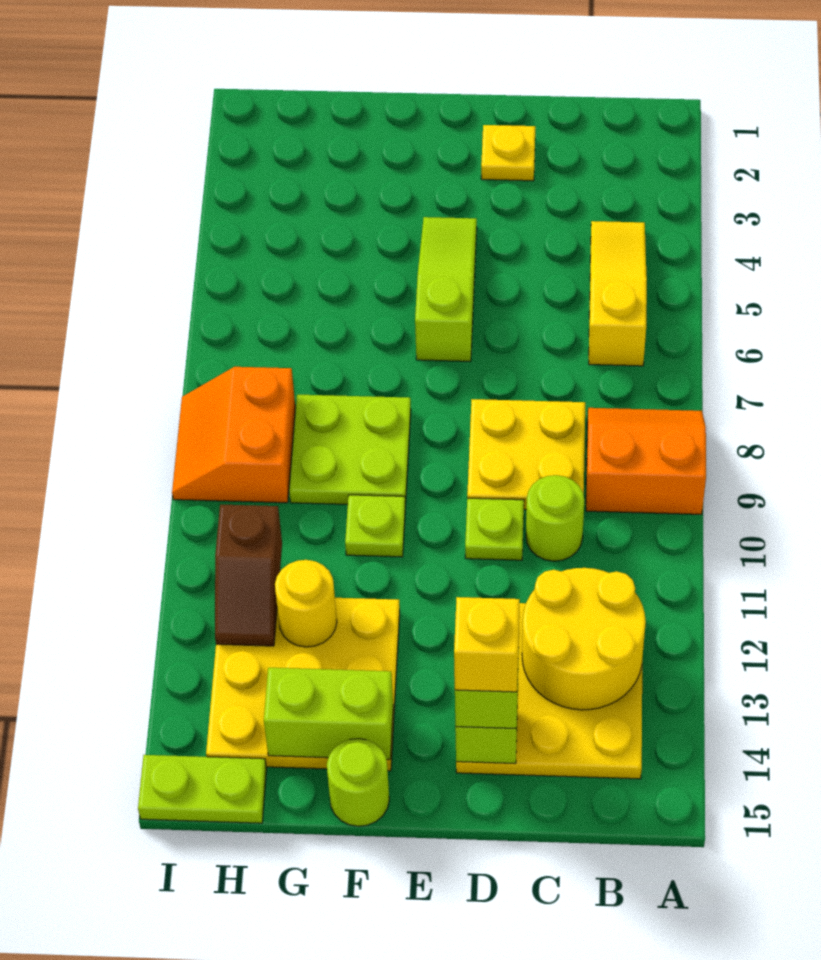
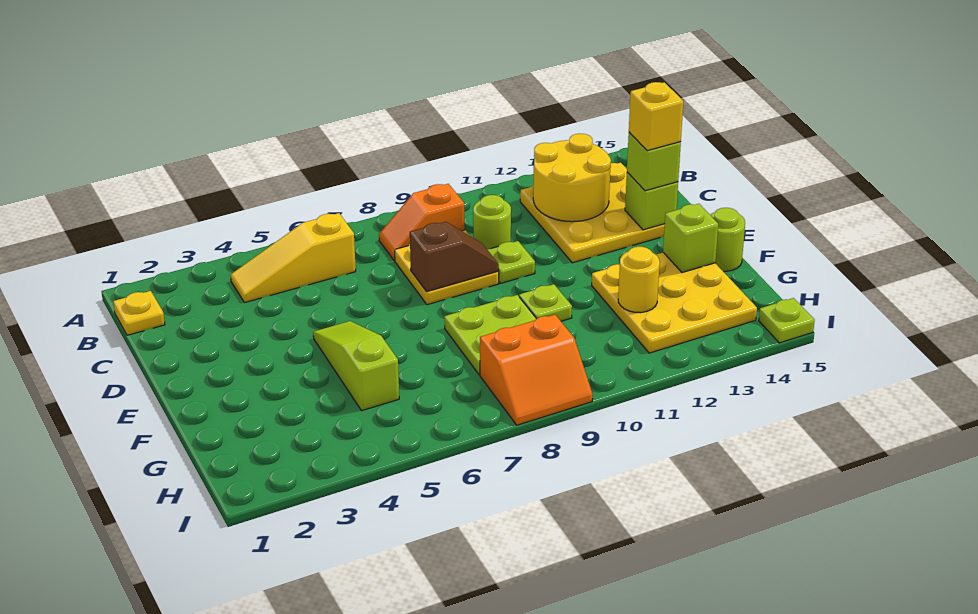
orange slope A8:B9 level 1 top 9 -> orange slope B8:B9 level 1 top 9
yellow plate D2 level 1 -> yellow plate B1 level 1
lime slope E4:E6 level 1 top 6 -> lime slope E5:G5 level 1 top G
lime brick F14:G14 level 2 -> lime brick F14 level 2
brown slope H11:H12 level 2 top 11 -> brown slope D8:D9 level 2 top 8
lime plate H15:I15 level 1 -> lime plate I15 level 1

